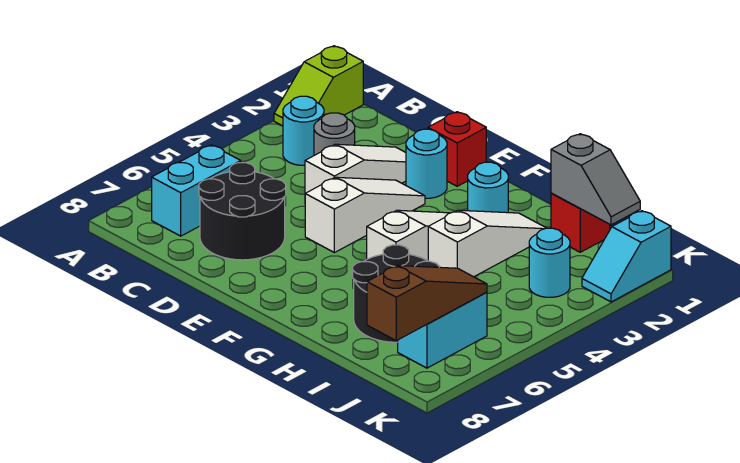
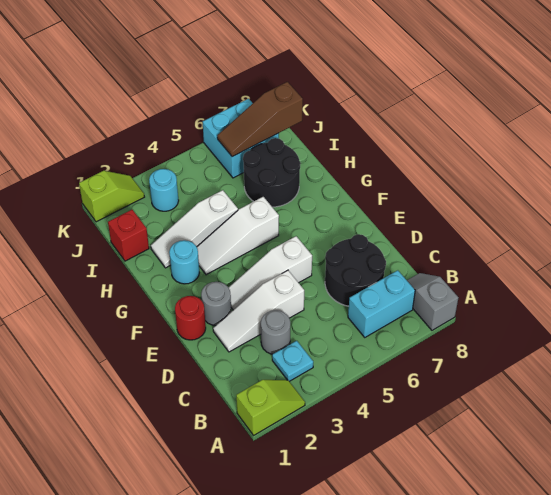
cyan round brick B3 level 1 -> cyan plate B3 level 1
red brick E1 level 1 -> red round brick E1 level 1
cyan round brick E2 level 1 -> grey round brick E2 level 1
grey slope I1:J1 level 2 top I -> grey slope A8:B8 level 1 top A
cyan brick J6:J7 level 1 -> cyan brick J6:K7 level 1
cyan slope K1:K2 level 1 top 1 -> lime slope K1:K2 level 1 top 1

